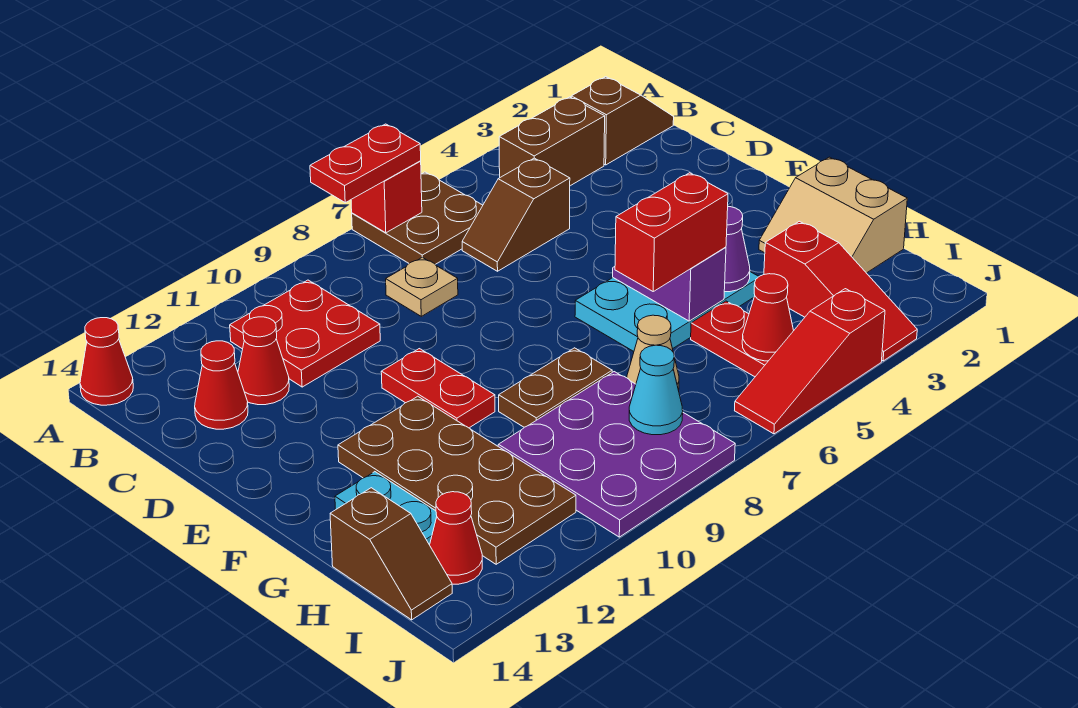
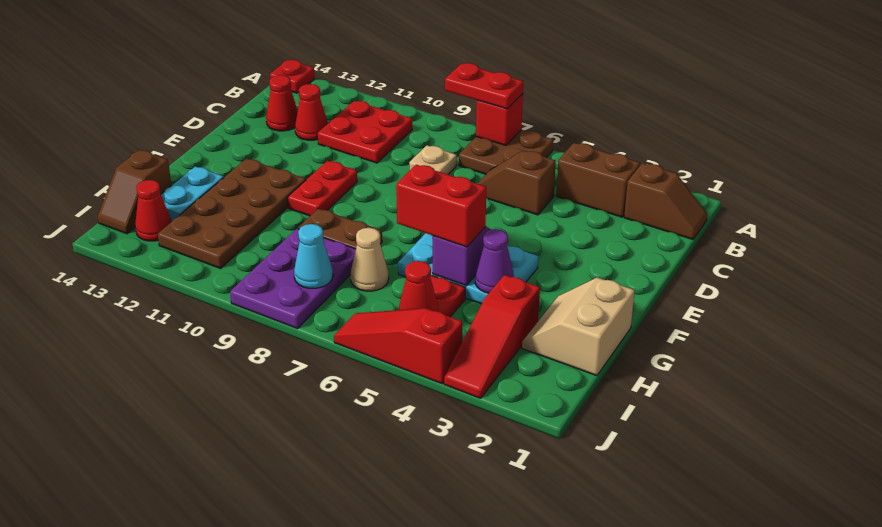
red cone A14 level 1 -> red plate A14 level 1
purple plate H8:J10 level 1 -> purple plate H8:J9 level 1

